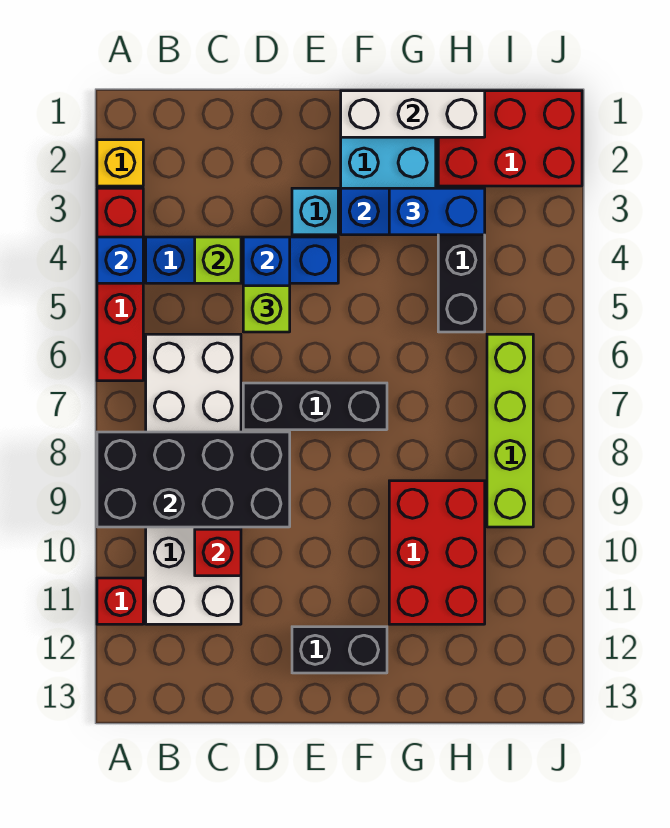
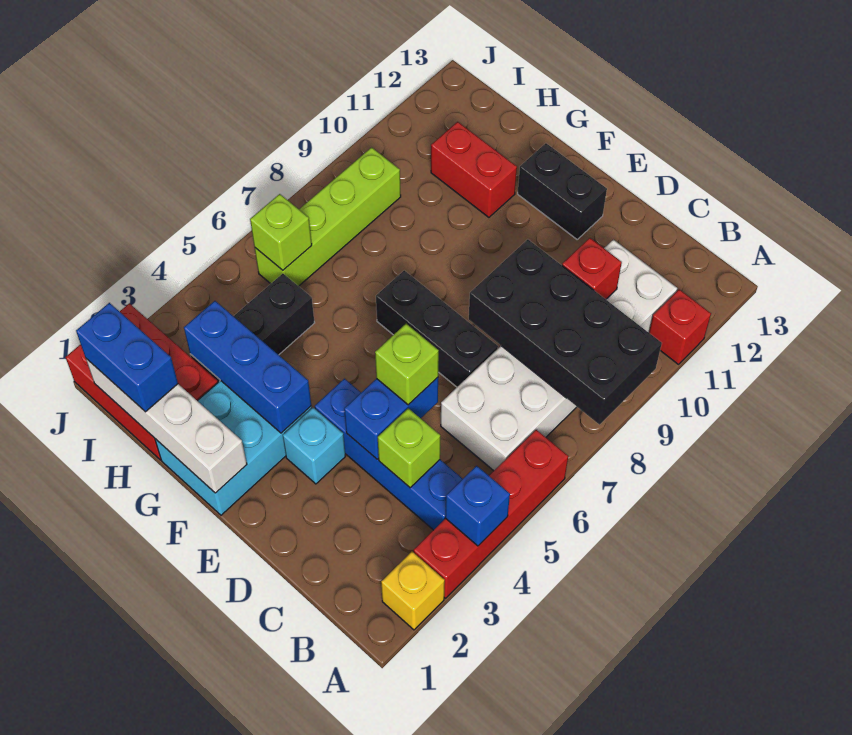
white brick F1:H1 level 2 -> white brick F1:I1 level 2
blue brick G3:H3 level 3 -> blue brick H1:I1 level 3
red brick G9:H11 level 1 -> red brick G11:H11 level 1
none -> lime brick I6 level 2

